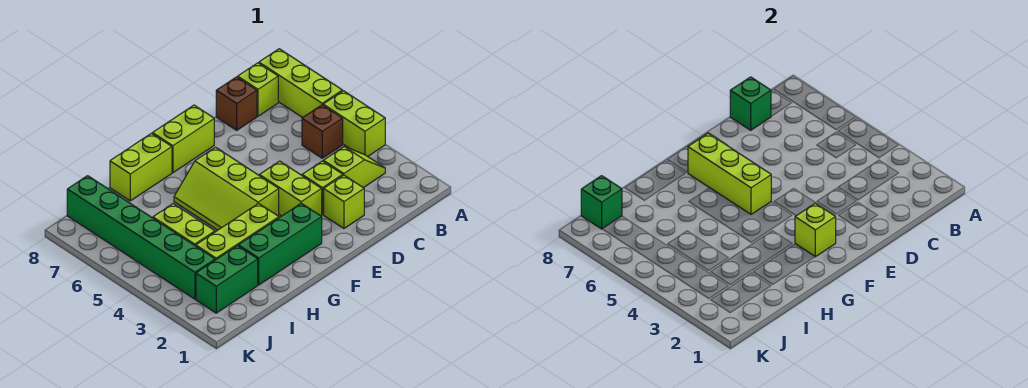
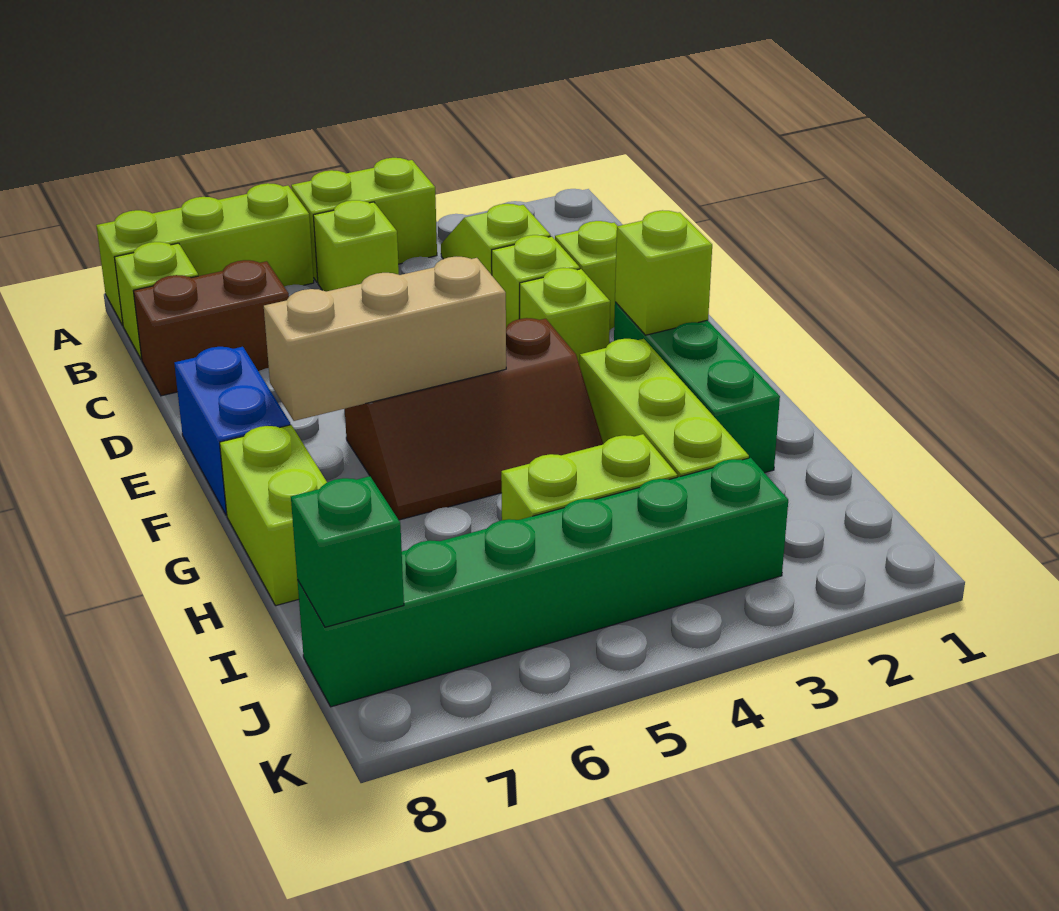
brown brick B5 level 1 -> lime brick B5 level 1
brown brick C8 level 1 -> brown brick C7:C8 level 1
green brick C8 level 2 -> none
lime brick E3:E4 level 1 -> lime brick E3 level 1
lime brick E8:F8 level 1 -> blue brick E8:F8 level 1
lime slope F4:G6 level 1 top F -> brown slope F4:G6 level 1 top F
lime brick F5:F7 level 2 -> tan brick F5:F7 level 2
green brick I2:J2 level 1 -> none

